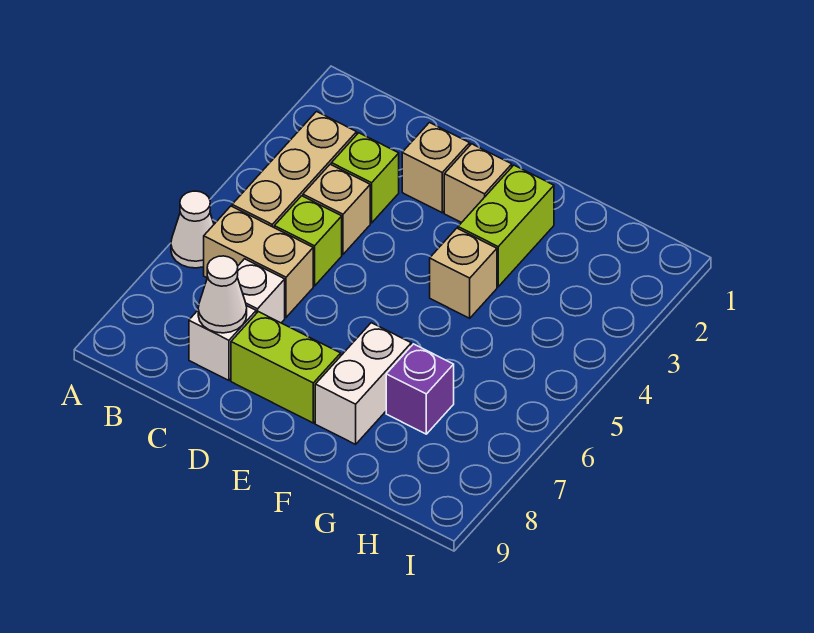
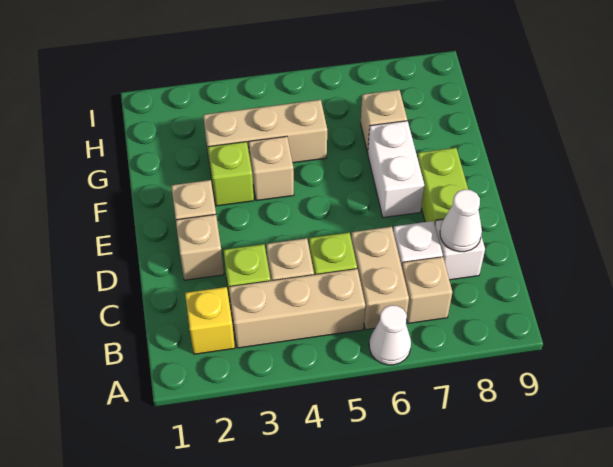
none -> yellow brick B2 level 1
none -> tan brick B7 level 1
lime brick F2:F3 level 1 -> lime brick F3 level 1
white brick F7:F8 level 1 -> white brick E7:F7 level 1
none -> tan brick G3:G5 level 1
purple brick G7 level 1 -> tan brick G7 level 1

